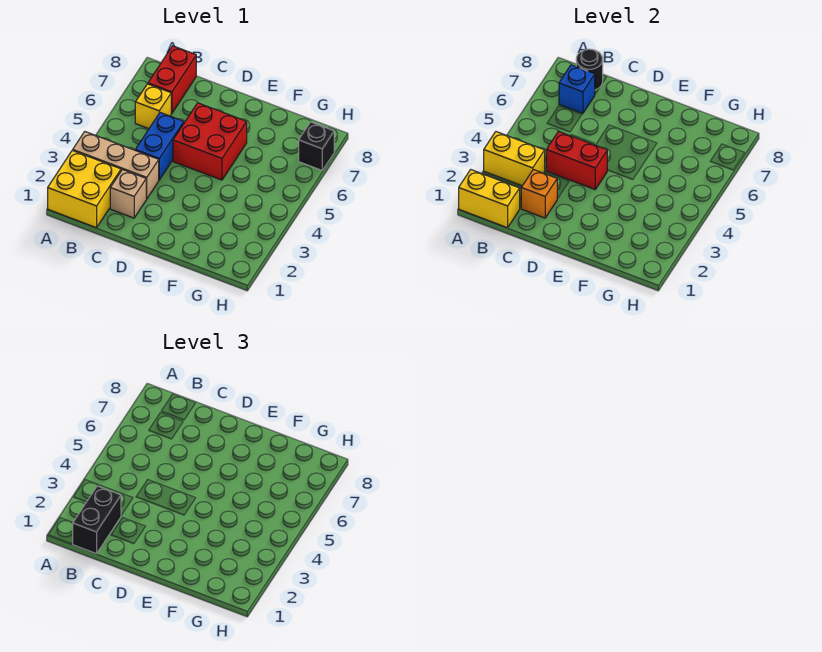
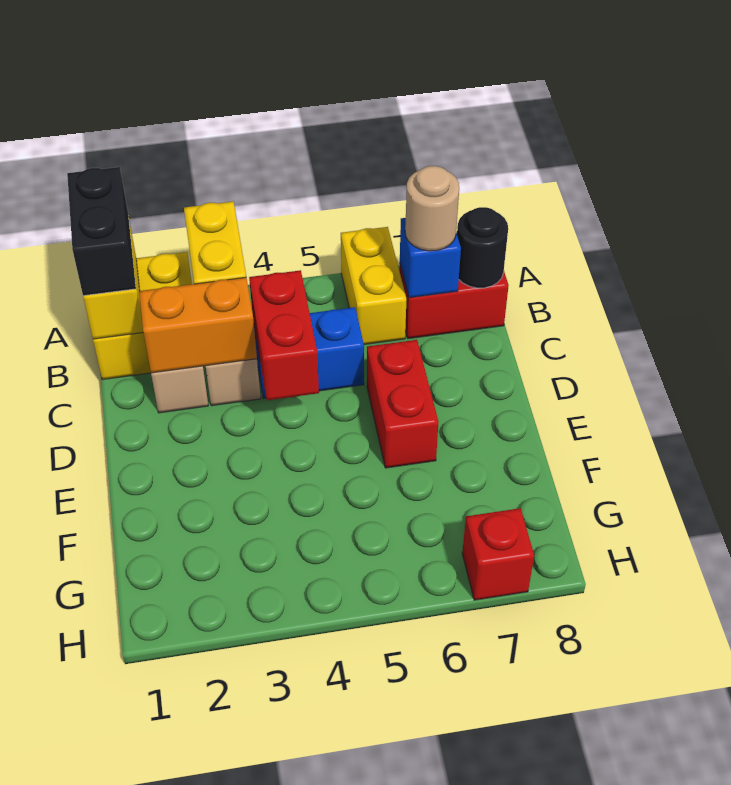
black brick B1:B2 level 3 -> black brick A1:B1 level 3
yellow brick B6 level 1 -> yellow brick A6:B6 level 1
none -> tan round brick B7 level 3
orange brick C2 level 2 -> orange brick C2:C3 level 2
red brick D5:E6 level 1 -> red brick D6:E6 level 1
black brick H7 level 1 -> red brick H7 level 1

